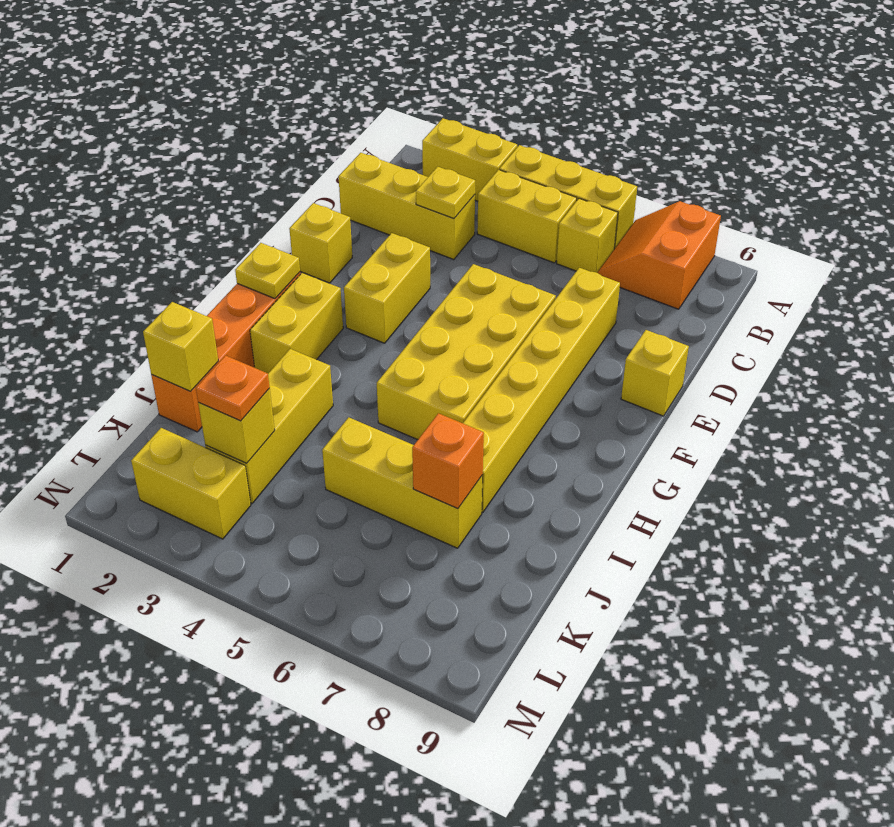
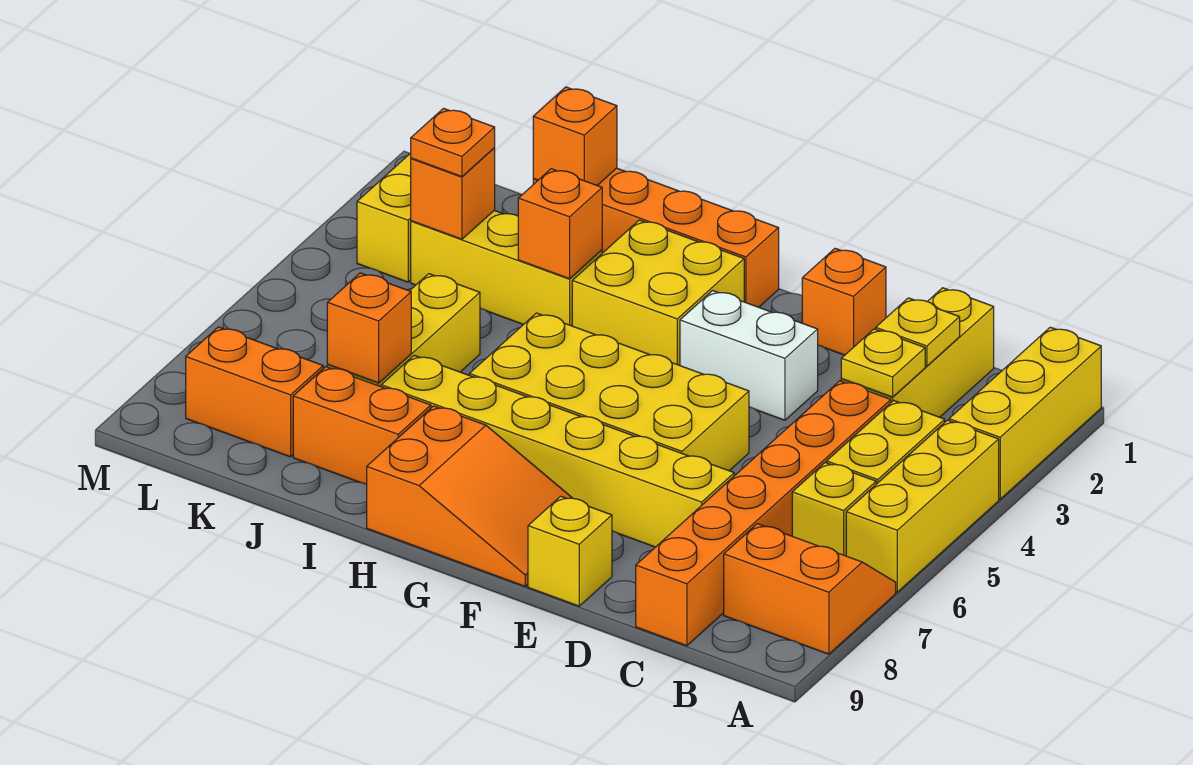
yellow brick A2:A3 level 1 -> yellow brick A1:A3 level 1
none -> orange brick C4:C9 level 1
yellow brick E1 level 1 -> orange brick E1 level 1
yellow brick E3:F3 level 1 -> white brick E3:F3 level 1
none -> orange slope F8:H9 level 1 top H
yellow plate G1 level 2 -> yellow plate C2 level 2
yellow brick G2:H2 level 1 -> yellow brick G2:H3 level 1
none -> orange brick I3 level 2
none -> orange brick I8:J8 level 1
yellow brick J1 level 2 -> orange brick J1 level 2
yellow brick K3 level 2 -> orange brick K3 level 2
none -> orange brick K8:L8 level 1

